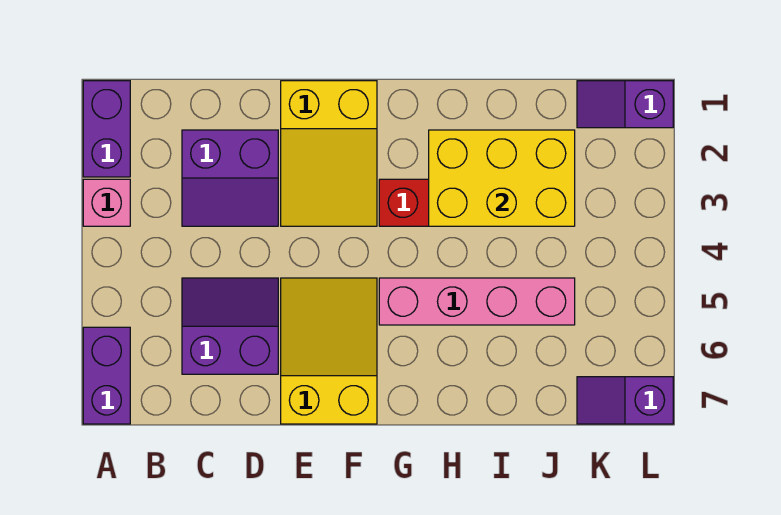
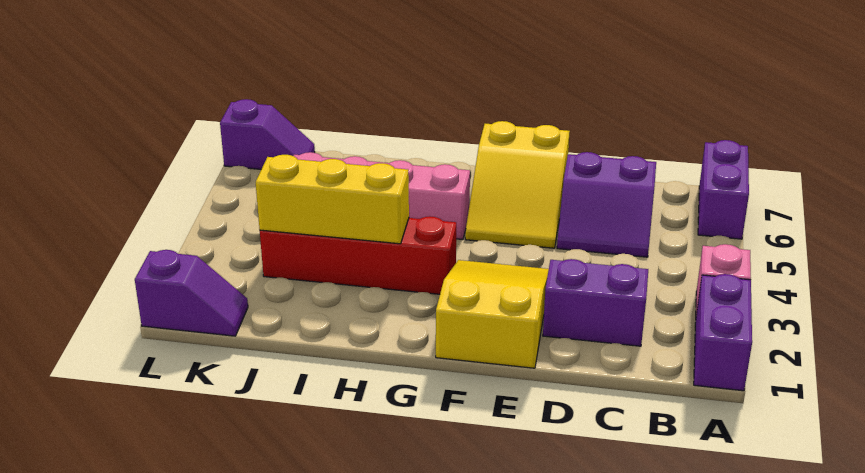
yellow brick H2:J3 level 2 -> yellow brick H3:J3 level 2

